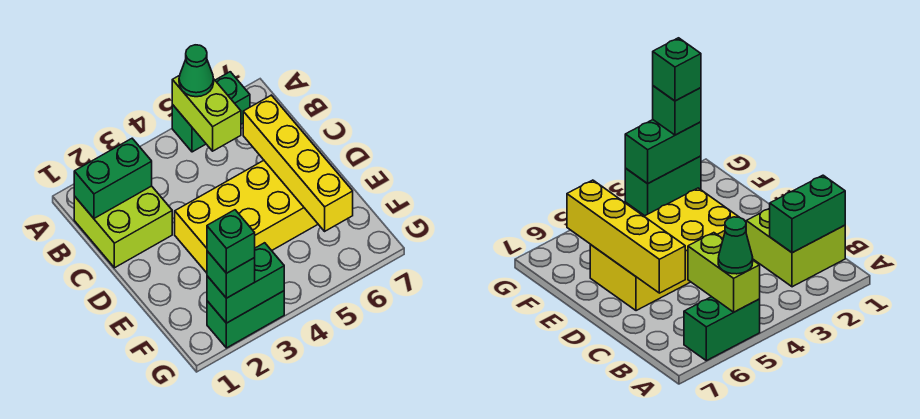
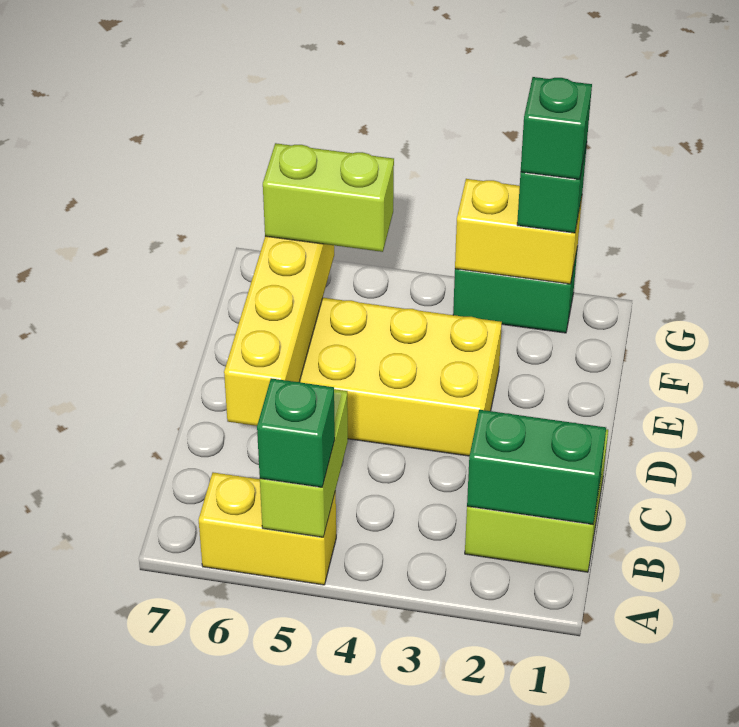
green brick A5:A6 level 1 -> yellow brick A5:A6 level 1
green cone A5 level 3 -> green brick A5 level 3
none -> lime brick F5:F6 level 3
green brick G2:G3 level 2 -> yellow brick G2:G3 level 2

